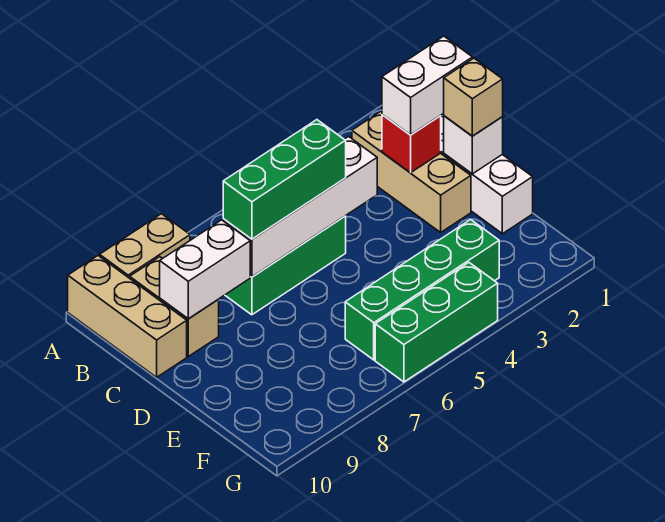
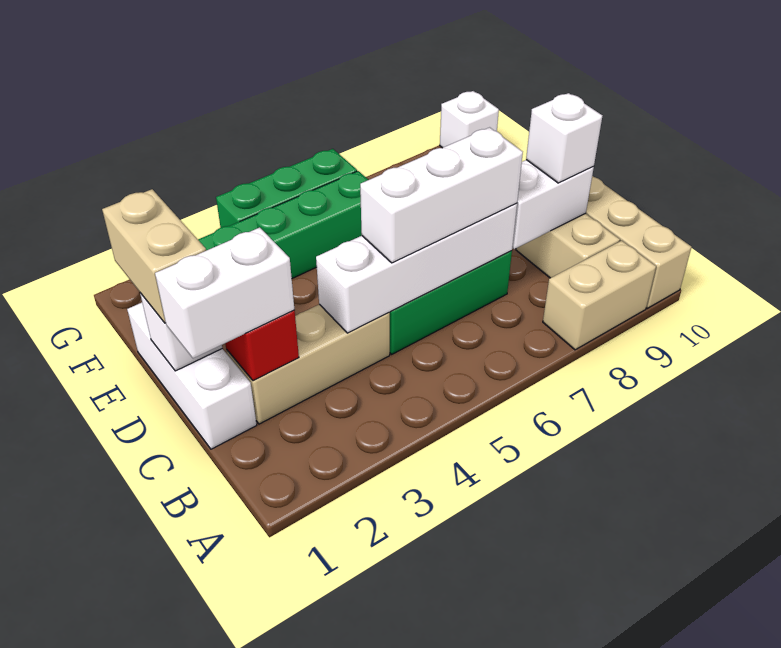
tan brick B2:D2 level 1 -> tan brick C2:C4 level 1
green brick C5:C7 level 3 -> white brick C5:C7 level 3
none -> white brick C9 level 3
tan brick D1 level 3 -> tan brick D1:E1 level 3
none -> white brick G10 level 1

